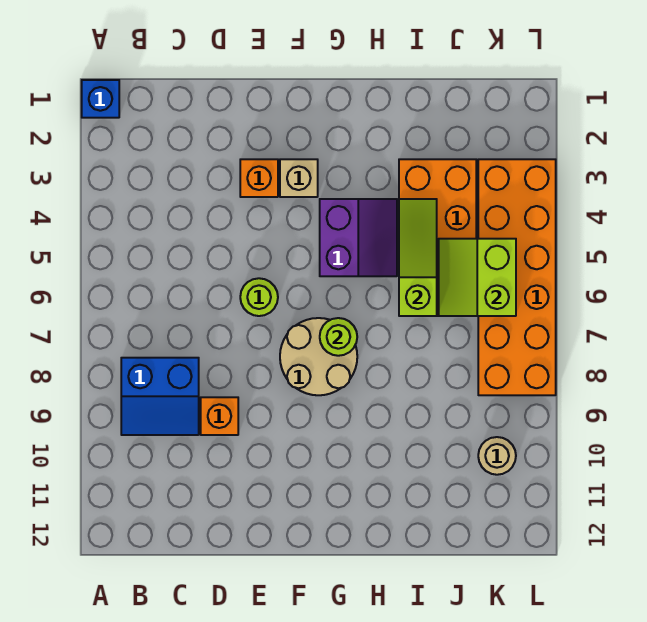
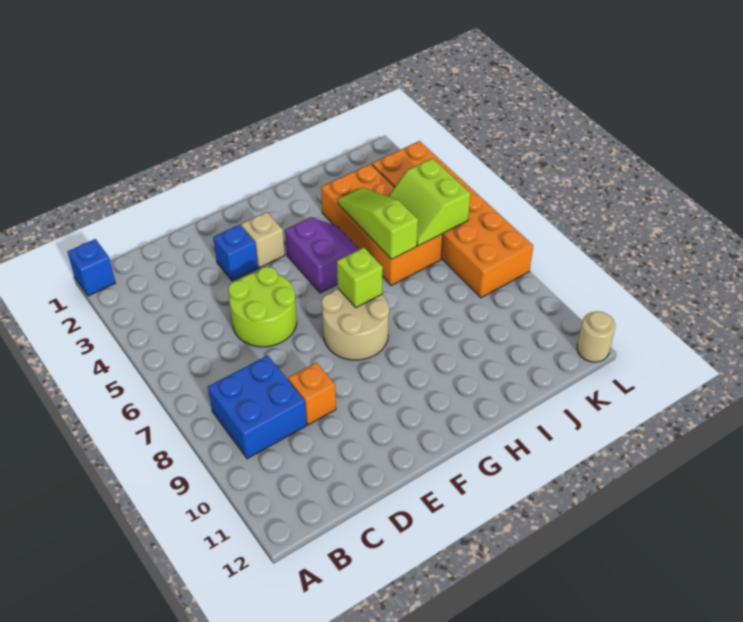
blue slope B8:C9 level 1 top 8 -> blue brick B8:C9 level 1
orange brick E3 level 1 -> blue brick E3 level 1
lime round brick E6 level 1 -> lime round brick D5:E6 level 1
lime round brick G7 level 2 -> lime brick G7 level 2
tan round brick K10 level 1 -> tan round brick L12 level 1

